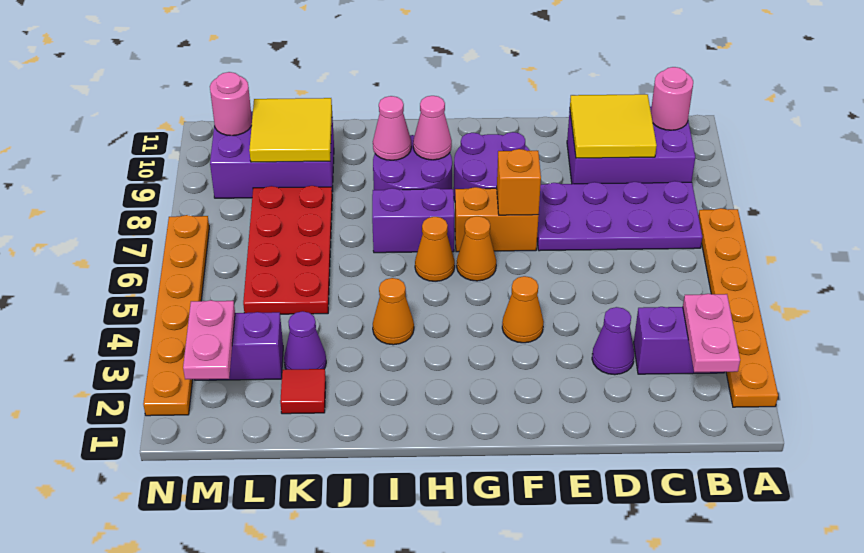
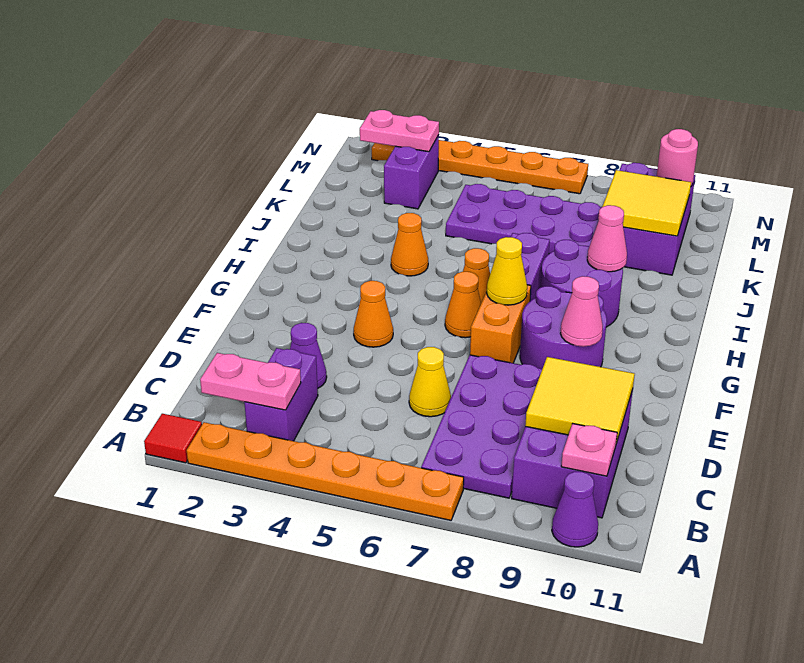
pink round brick B10 level 2 -> pink plate B10 level 2
none -> yellow cone D6 level 1
orange brick F7 level 2 -> none
none -> yellow cone G7 level 2
pink cone H9 level 2 -> pink cone F9 level 2
red tile K2 level 1 -> red tile A1 level 1
purple cone K3 level 1 -> purple cone A10 level 1
red plate K5:L8 level 1 -> purple plate K5:L8 level 1

